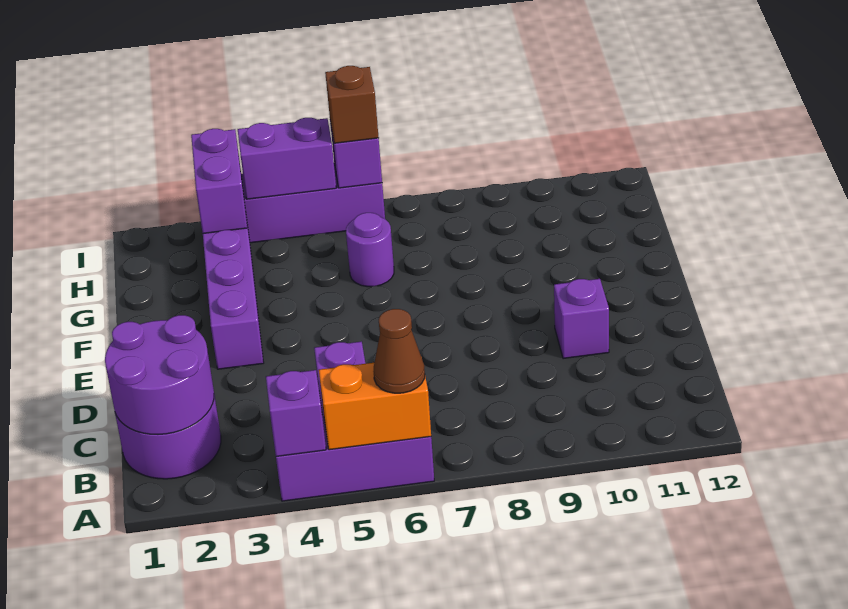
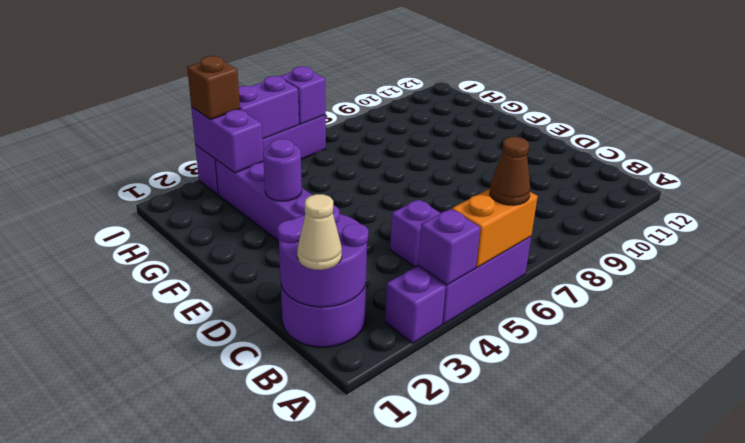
none -> tan cone B1 level 3
purple brick D10 level 1 -> purple brick A3 level 1
purple round brick G6 level 1 -> purple round brick F3 level 2
brown brick I6 level 3 -> brown brick I3 level 3

